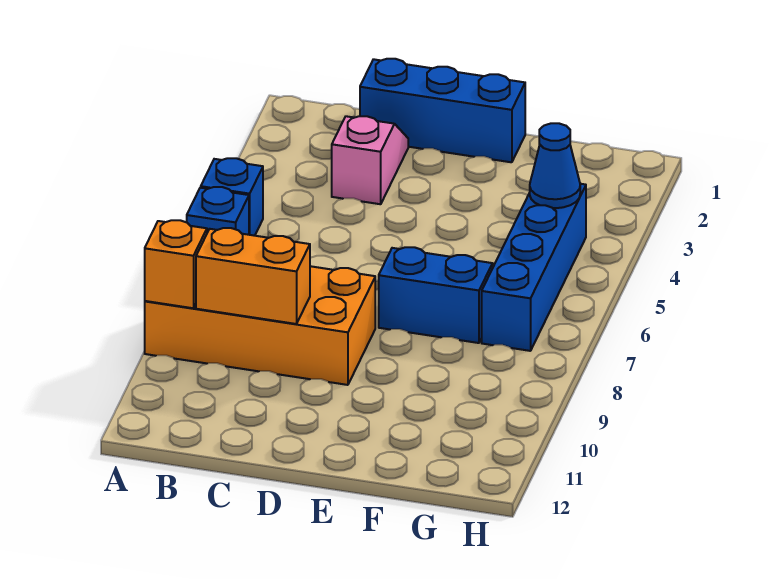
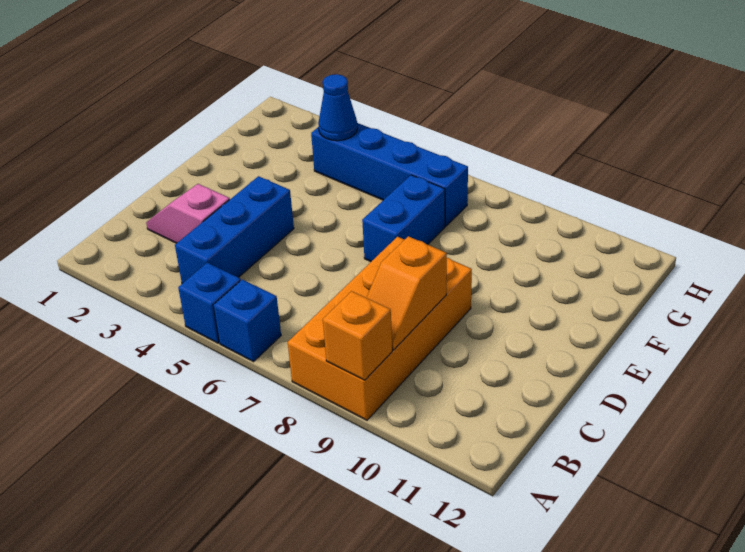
orange brick B9:C9 level 2 -> orange slope B9:C9 level 2 top C
blue brick C1:E1 level 1 -> blue brick B4:D4 level 1

